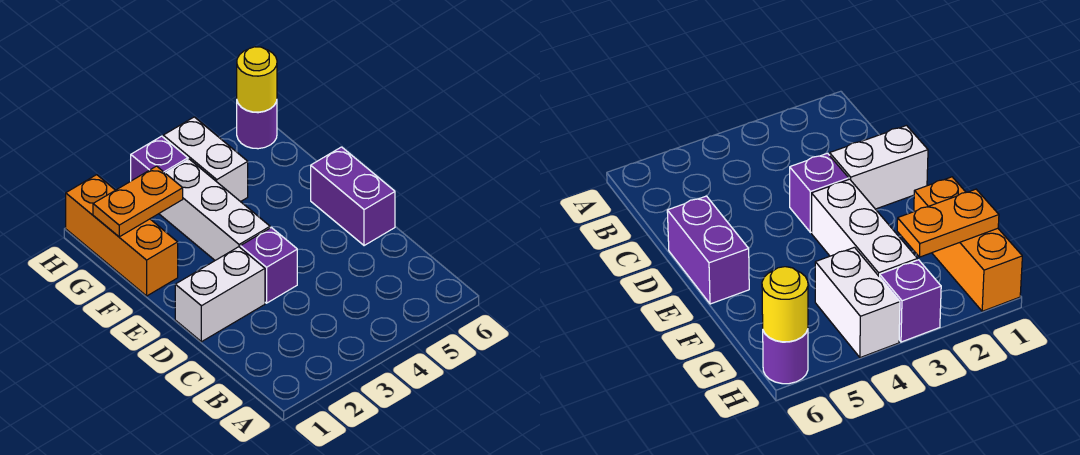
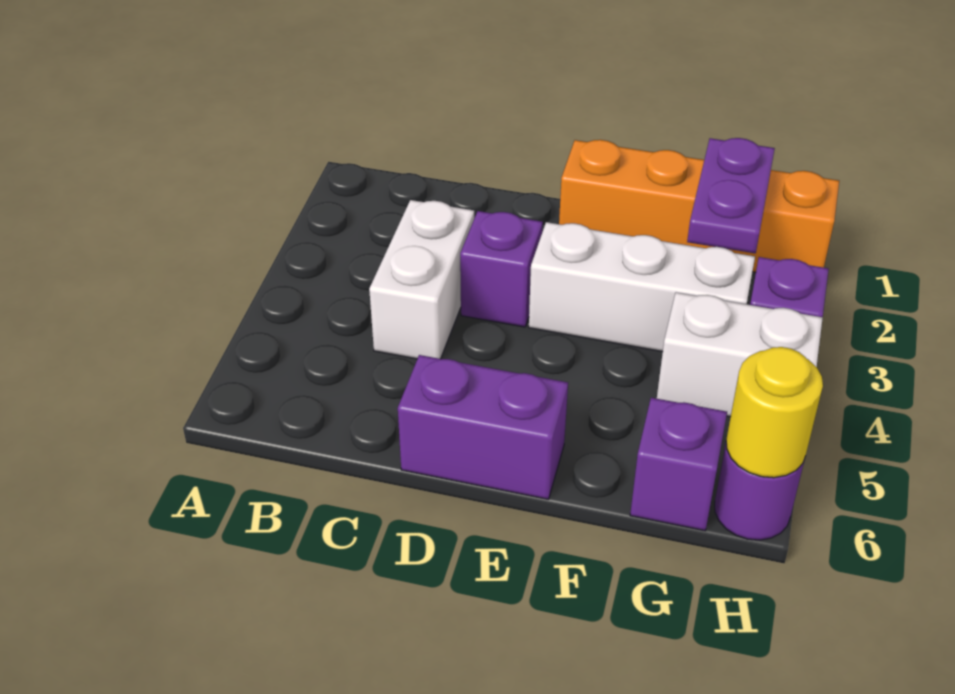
white brick D1:D2 level 1 -> white brick C3:C4 level 1
orange brick F1:H1 level 1 -> orange brick E1:H1 level 1
orange plate G1:G2 level 2 -> purple plate G1:G2 level 2
none -> purple brick G6 level 1

